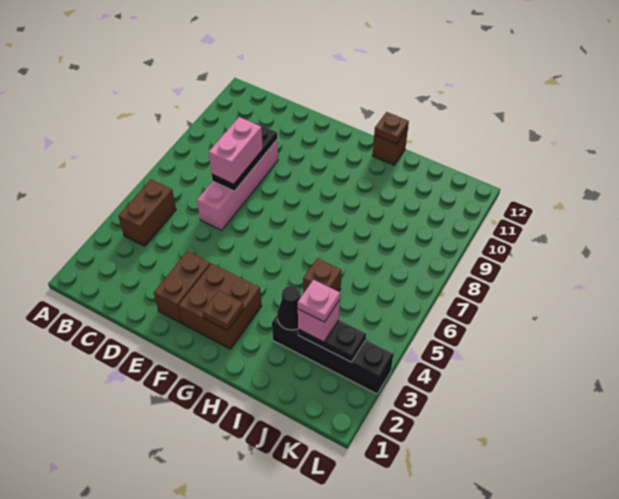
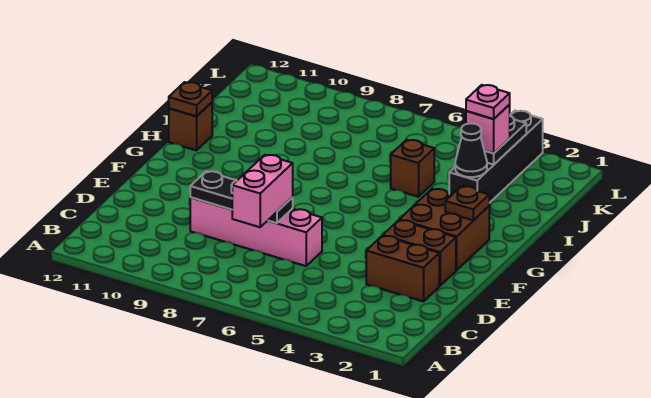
brown brick B4:B5 level 1 -> brown brick D2:D3 level 1
pink brick D7:D8 level 3 -> pink brick C7:D7 level 3

